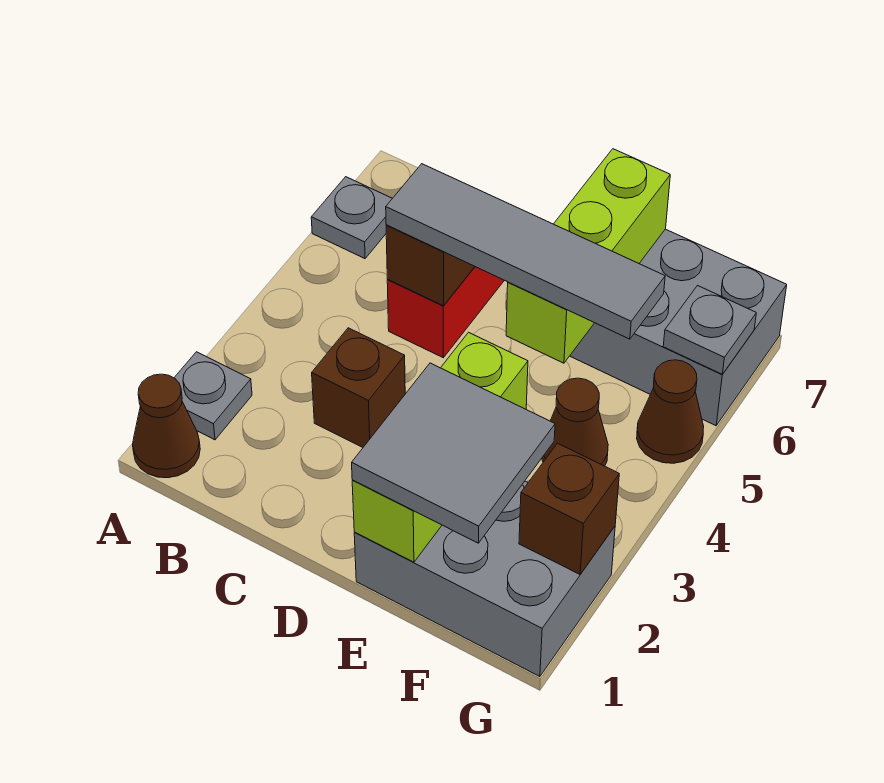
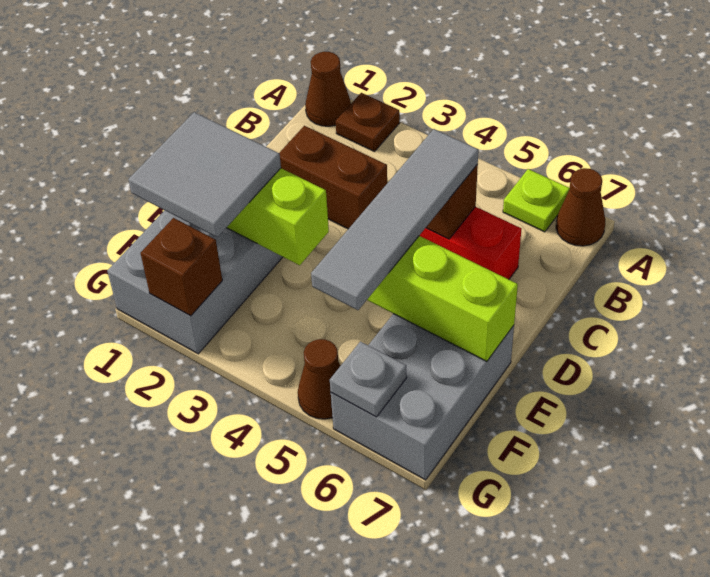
grey plate A2 level 1 -> brown plate A2 level 1
grey plate A6 level 1 -> lime plate A6 level 1
brown brick C3 level 1 -> brown brick C2:C3 level 1
brown cone F4 level 1 -> brown cone A7 level 1

